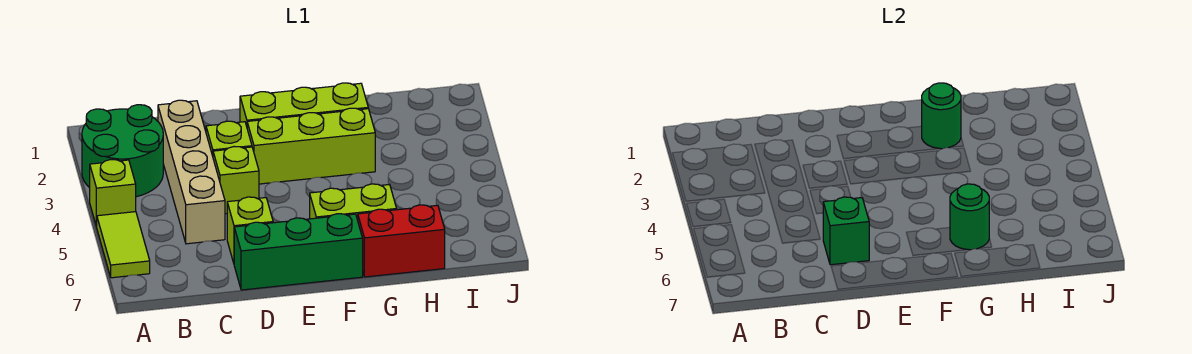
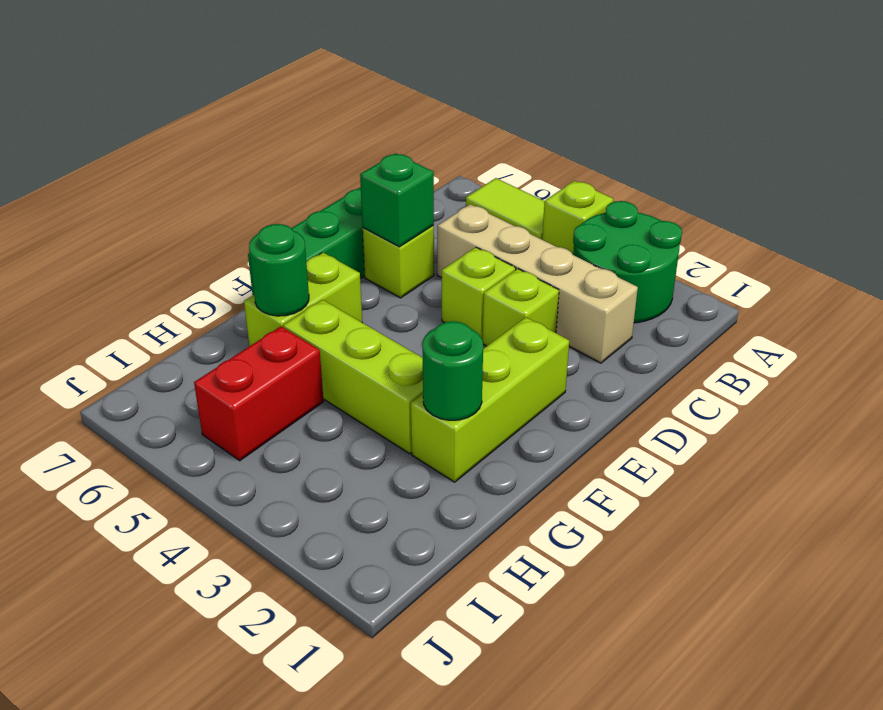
lime brick E3:G3 level 1 -> lime brick G3:G5 level 1
red brick G7:H7 level 1 -> red brick H5:I5 level 1

